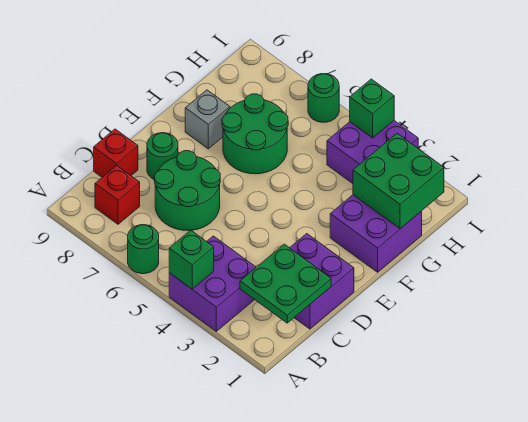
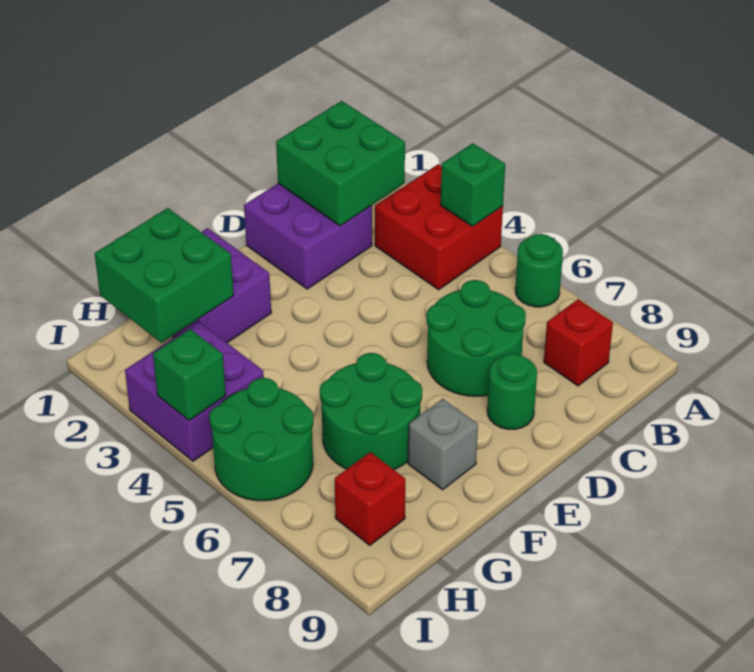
purple brick A3:B4 level 1 -> red brick A3:B4 level 1
green plate B1:C2 level 2 -> green brick B1:C2 level 2
red brick C9 level 1 -> red brick H8 level 1
green round brick I6 level 1 -> green round brick H5:I6 level 1

